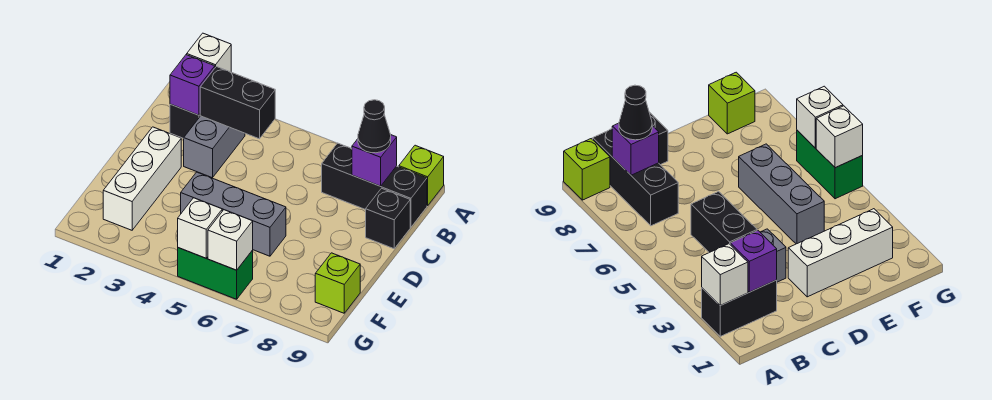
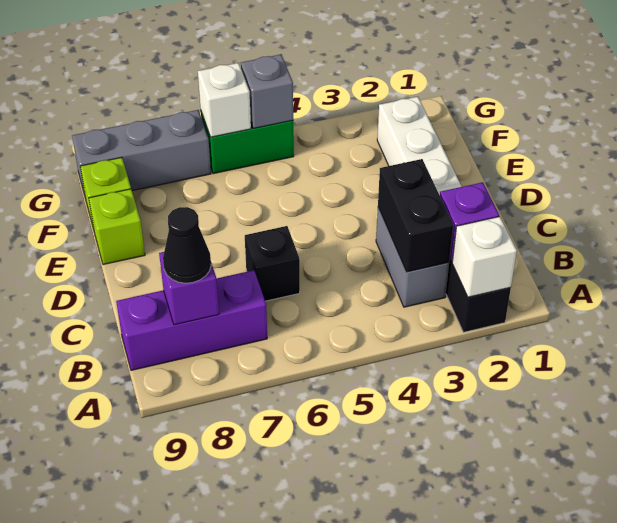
lime brick A9 level 1 -> lime brick E9 level 1
black brick B3:B4 level 2 -> black brick B3:C3 level 2
black brick B7:B9 level 1 -> purple brick B7:B9 level 1
black brick C9 level 1 -> black brick C6 level 1
grey brick E4:E6 level 1 -> grey brick G7:G9 level 1
white brick G5 level 2 -> grey brick G5 level 2

